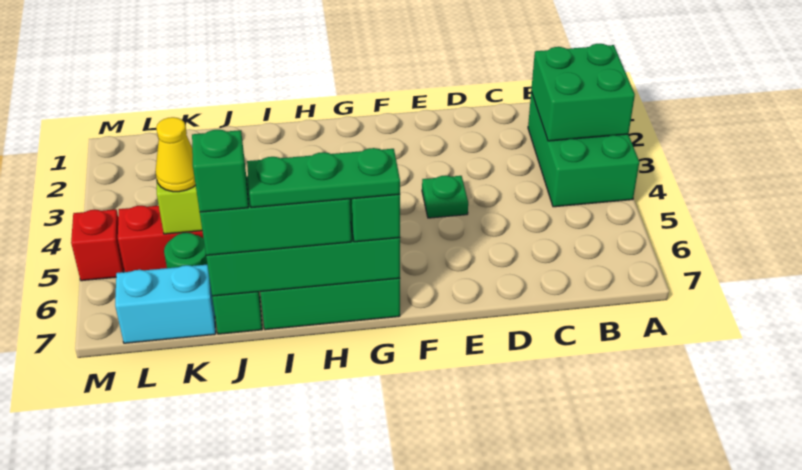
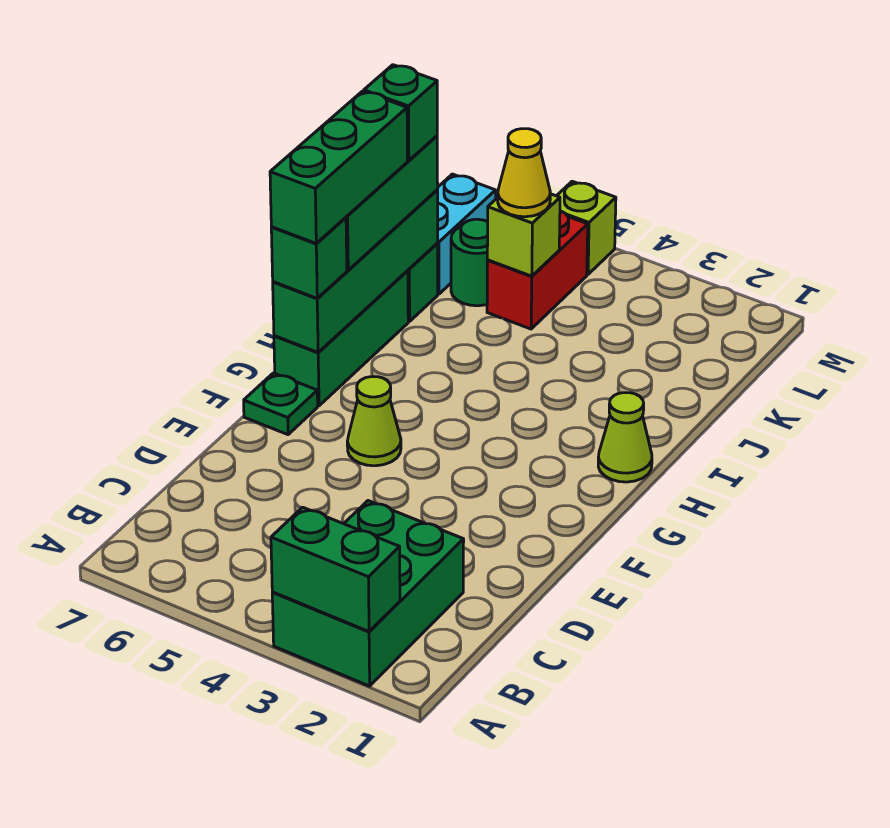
green brick A2:B4 level 1 -> green brick A2:C3 level 1
green brick A2:B3 level 2 -> green brick A2:A3 level 2
green plate E4 level 1 -> green plate F7 level 1
none -> lime cone F5 level 1
green plate G7:I7 level 4 -> green brick G7:I7 level 4
none -> lime cone H1 level 1
red brick M5 level 1 -> lime brick M5 level 1

